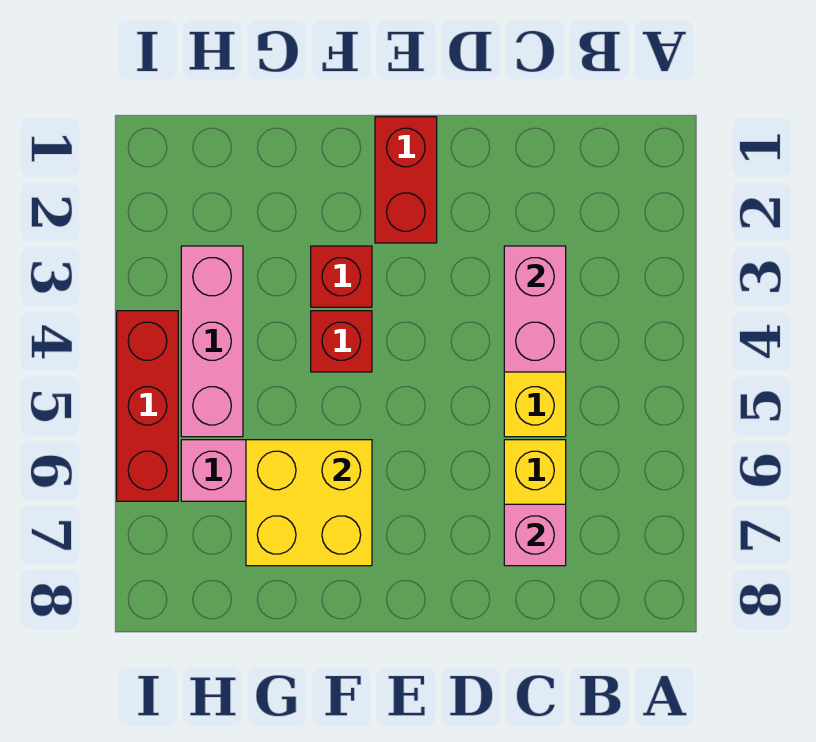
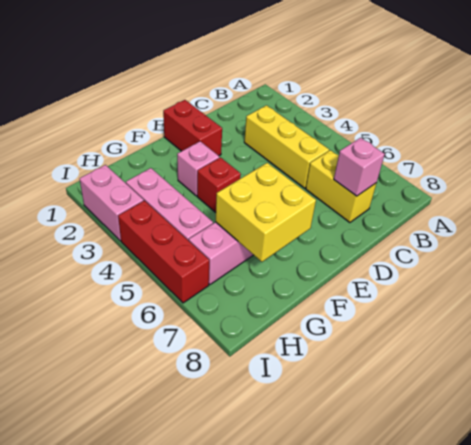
pink brick C3:C4 level 2 -> pink brick I2:I3 level 1
red brick F3 level 1 -> pink brick F3 level 1

